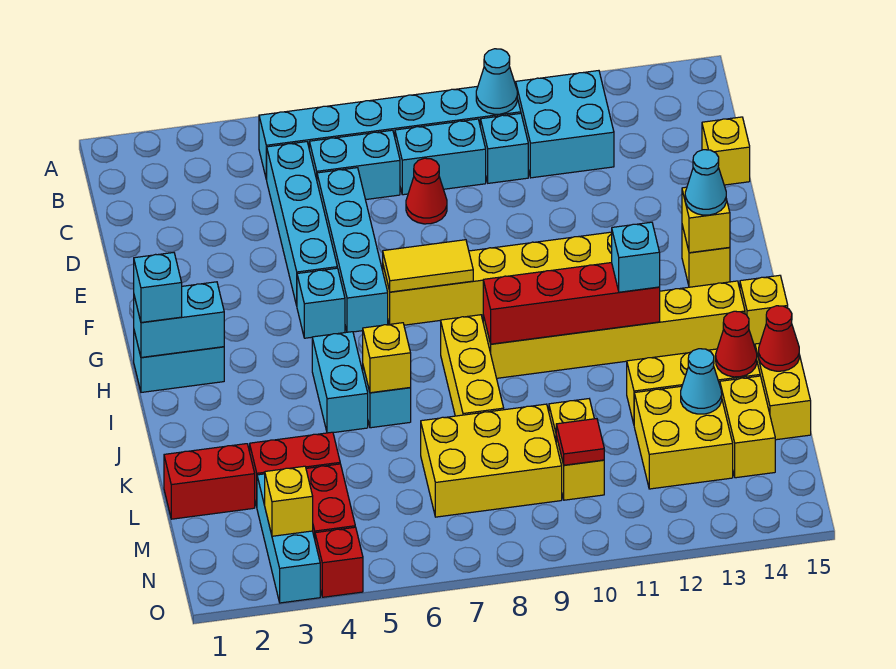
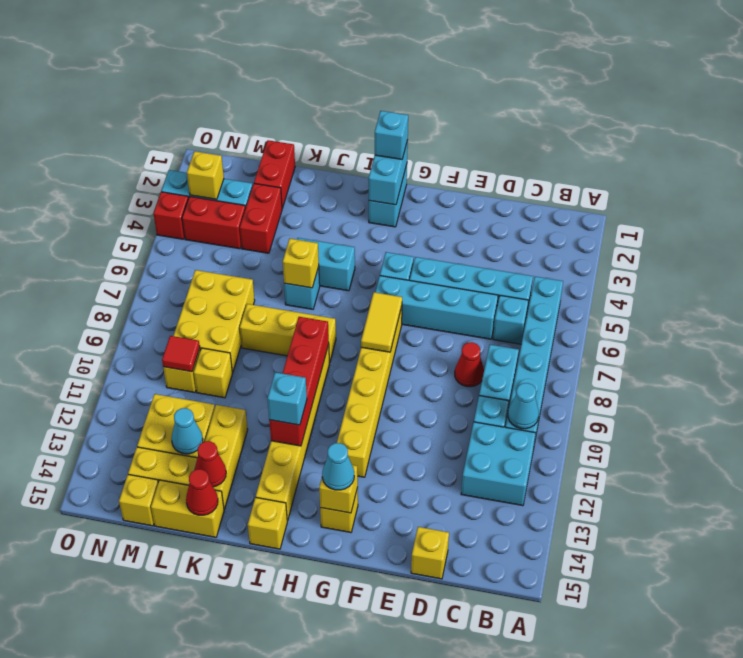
cyan brick C6:C7 level 1 -> cyan brick C6 level 1
none -> yellow brick M15 level 1

